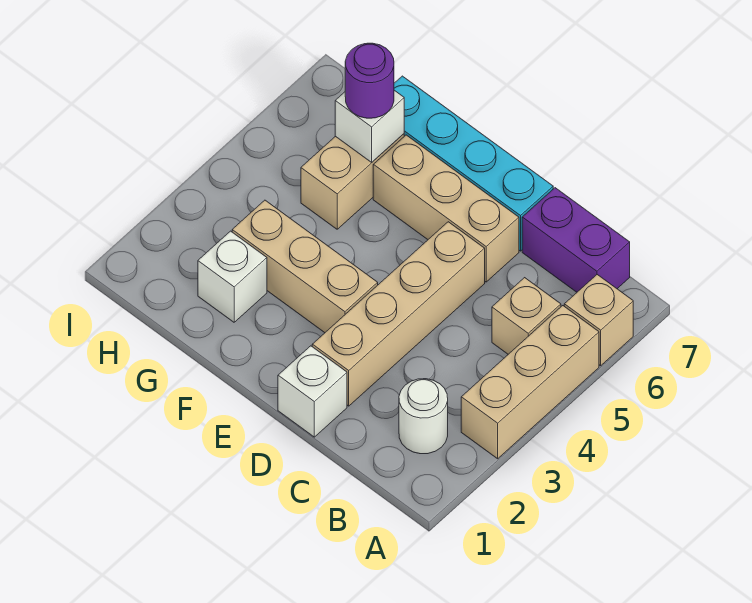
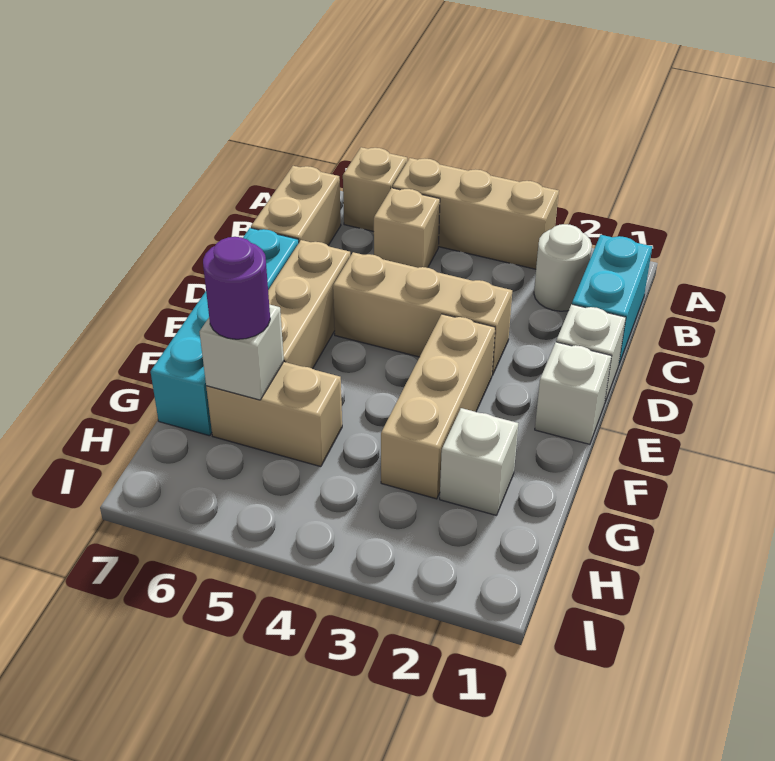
none -> cyan brick B1:C1 level 1
purple brick B7:C7 level 1 -> tan brick B7:C7 level 1
tan brick D2:D5 level 1 -> tan brick D3:D5 level 1
none -> white brick E1 level 1

